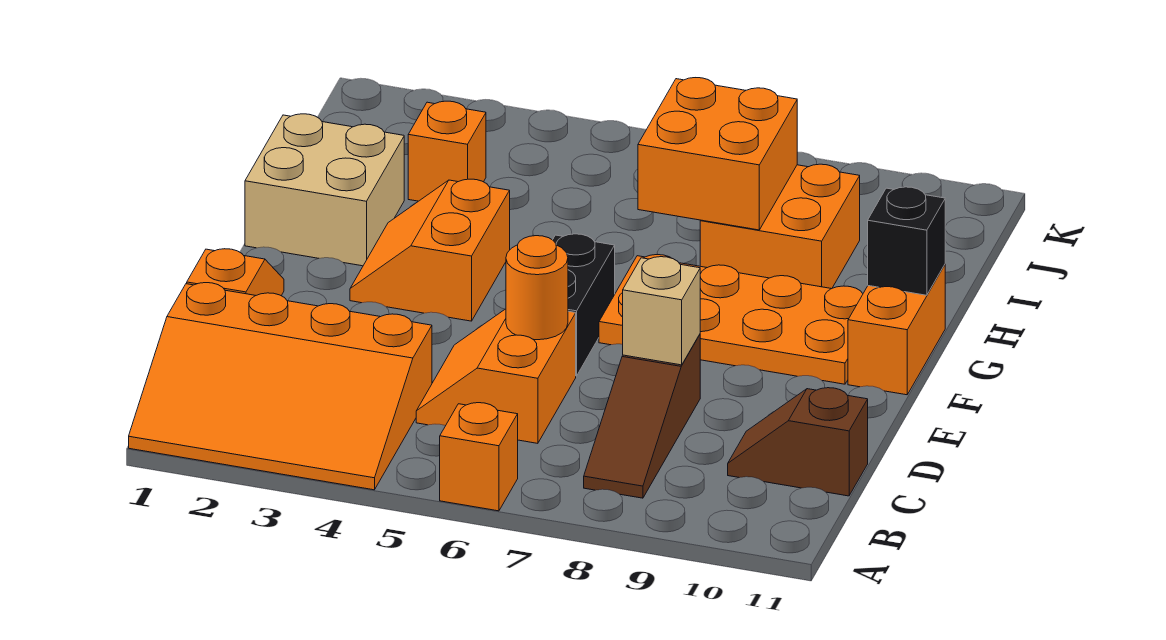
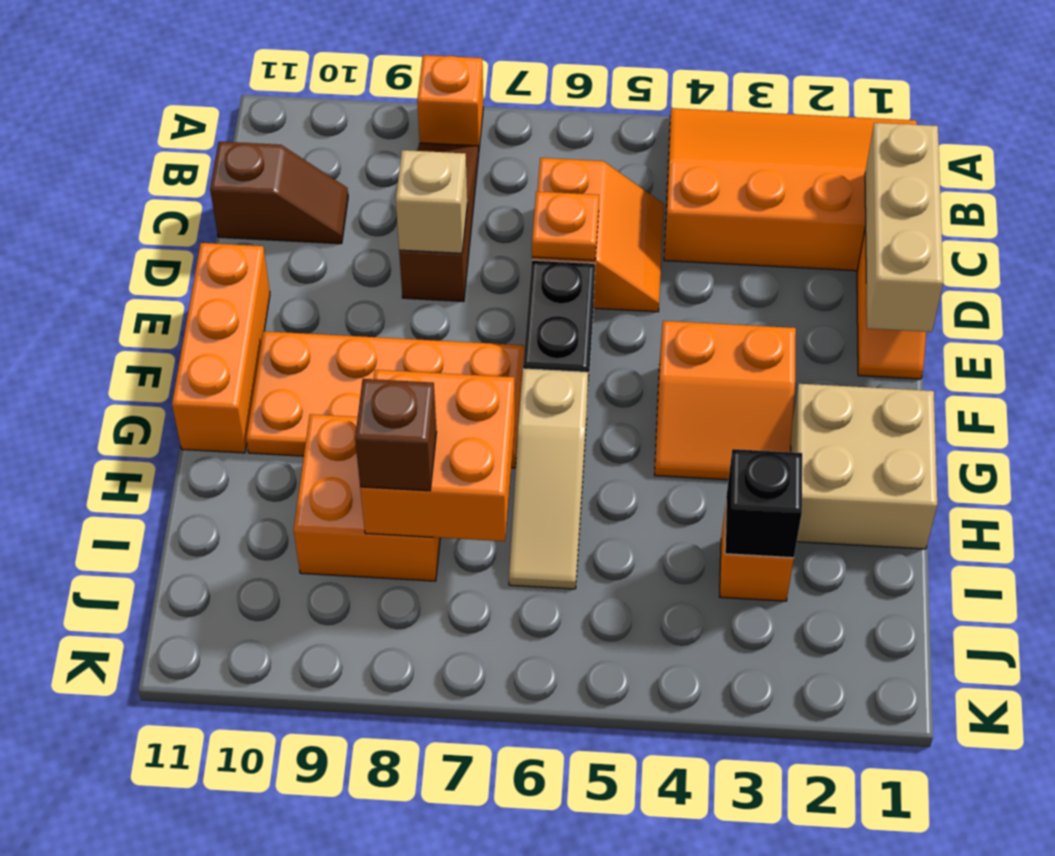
orange brick A6 level 1 -> orange brick A8 level 1
none -> tan brick C1:E1 level 2
orange round brick D6 level 2 -> orange plate D6 level 2
orange slope F3:G4 level 1 top 4 -> orange slope F3:G4 level 1 top F
orange brick F11:G11 level 1 -> orange brick E11:G11 level 1
none -> tan slope G6:I6 level 1 top G
black brick G11 level 2 -> black brick I3 level 2
none -> brown brick I8 level 3

